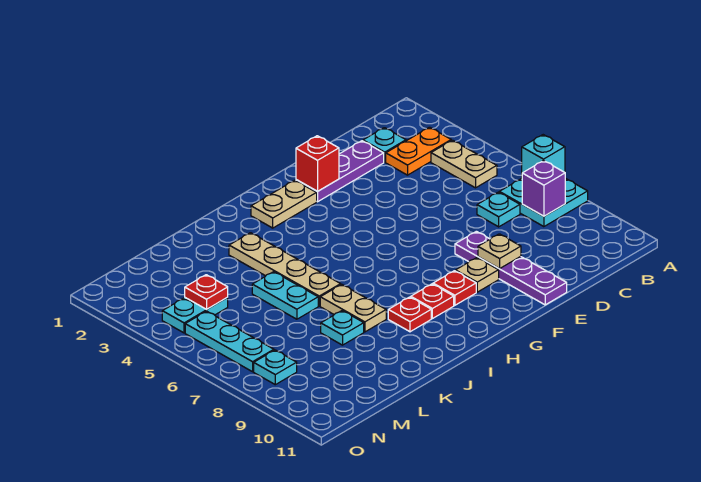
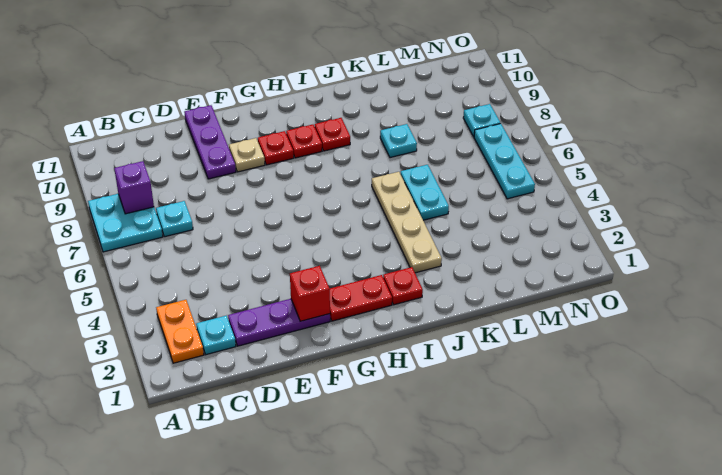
cyan brick A7 level 2 -> none
orange plate B3:C3 level 1 -> orange plate B2:B3 level 1
tan plate B4:B5 level 1 -> none
purple plate E8:E11 level 1 -> purple plate E9:E11 level 1
tan plate E9 level 2 -> none
tan plate G2:H2 level 1 -> red plate G2:H2 level 1
tan plate J7:J8 level 1 -> none
cyan plate M4:N4 level 1 -> none
red plate M4 level 2 -> red plate I2 level 1

